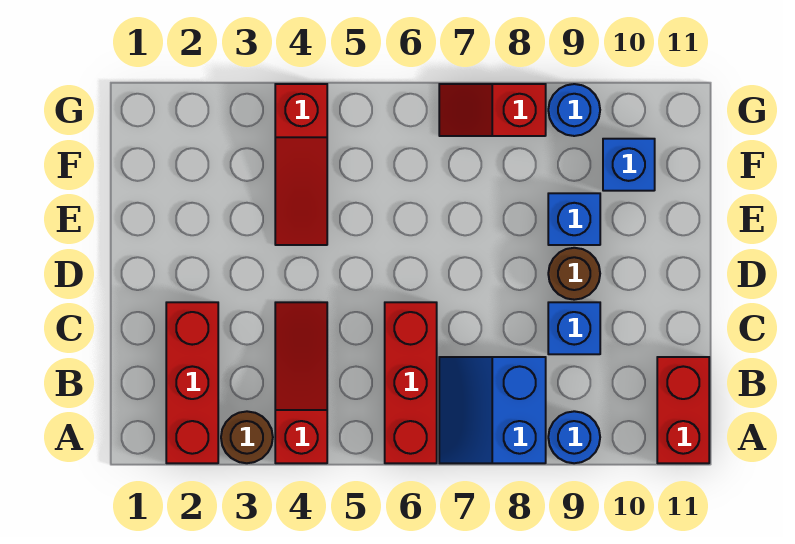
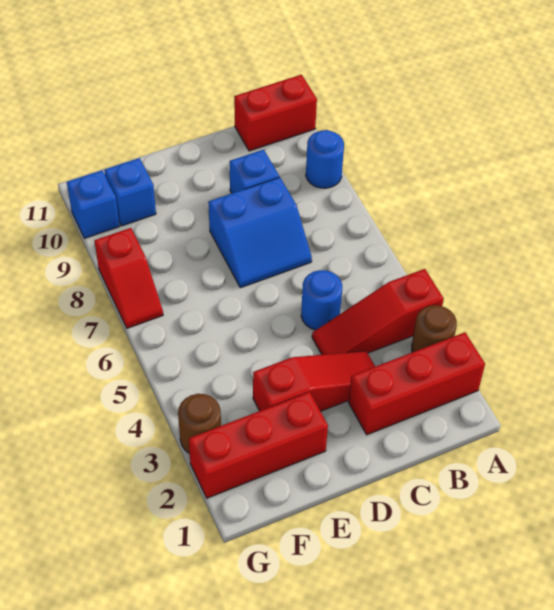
red brick A6:C6 level 1 -> red brick E2:G2 level 1
blue slope A7:B8 level 1 top 8 -> blue slope C7:D8 level 1 top 8
brown round brick D9 level 1 -> brown round brick G3 level 1
red slope E4:G4 level 1 top G -> red slope C3:E3 level 1 top E
blue brick E9 level 1 -> blue brick G10 level 1
blue round brick G9 level 1 -> blue round brick C5 level 1

